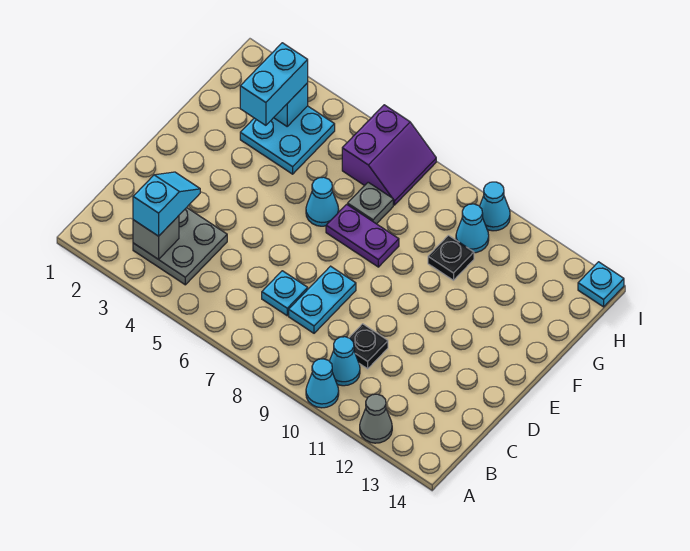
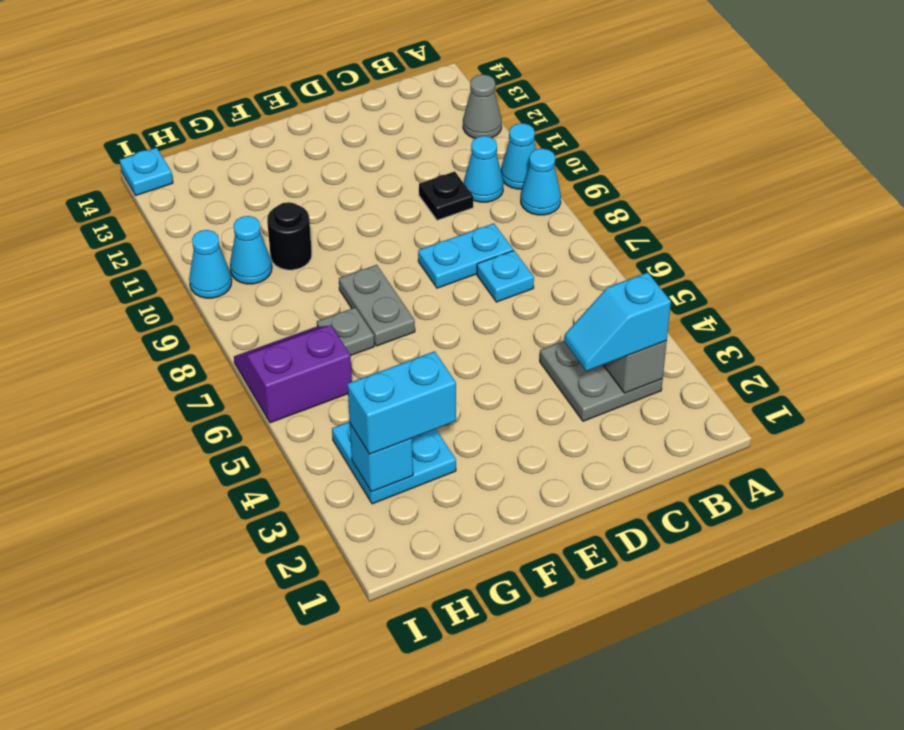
cyan cone F6 level 1 -> cyan cone A9 level 1
purple plate F7:F8 level 1 -> grey plate F7:F8 level 1
black plate G10 level 1 -> black round brick G10 level 1

